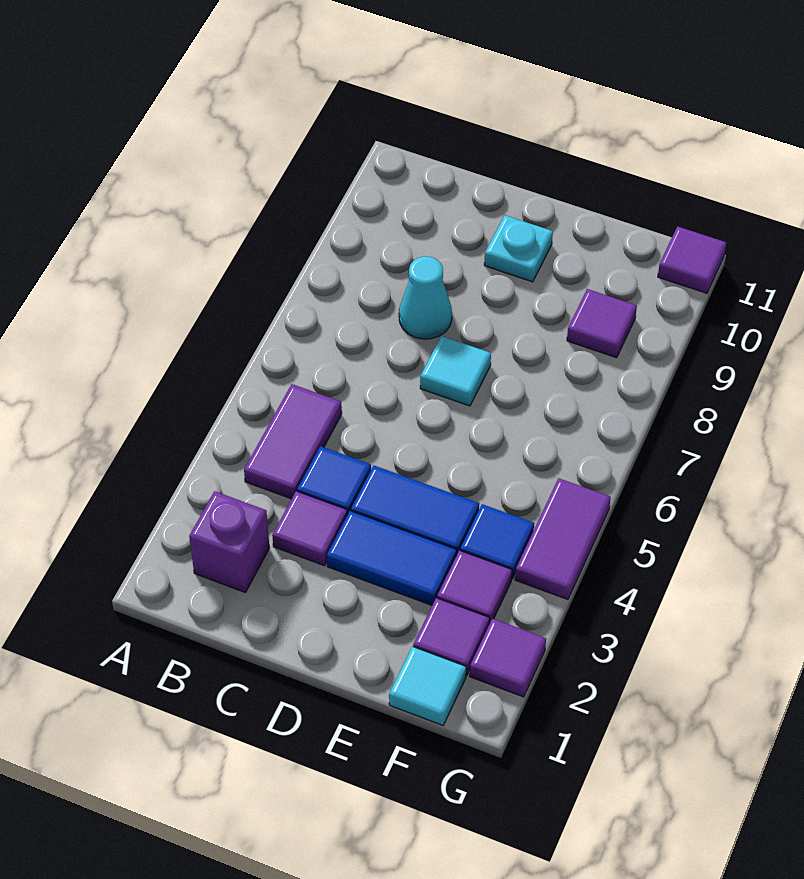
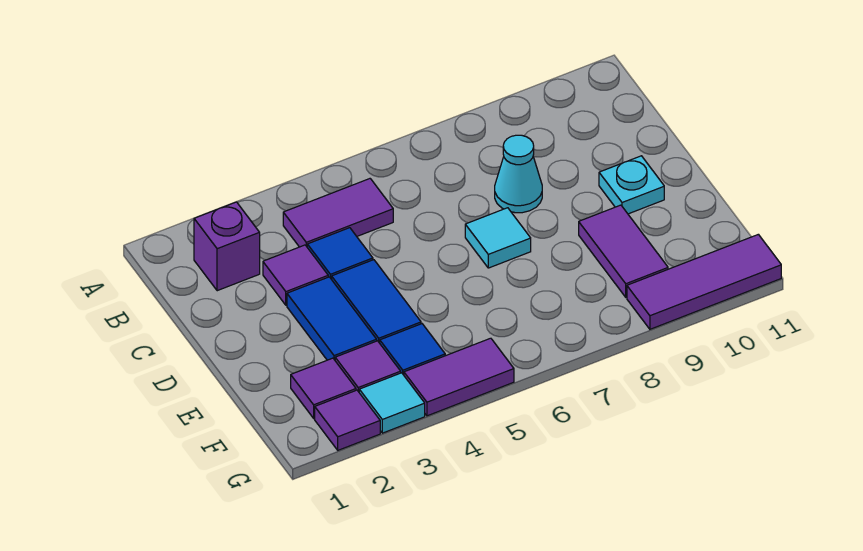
cyan tile F1 level 1 -> cyan tile G3 level 1
purple tile F9 level 1 -> purple tile E9:F9 level 1
purple tile G11 level 1 -> purple tile G9:G11 level 1

